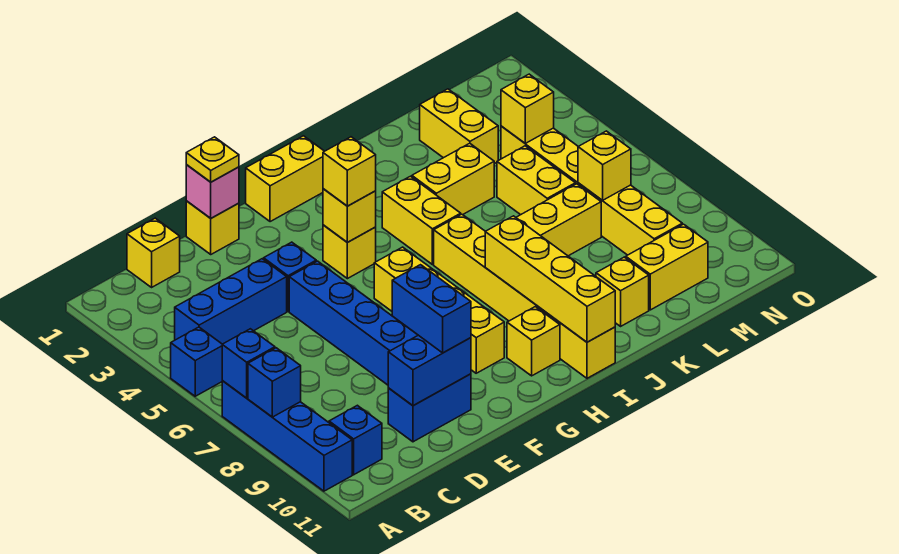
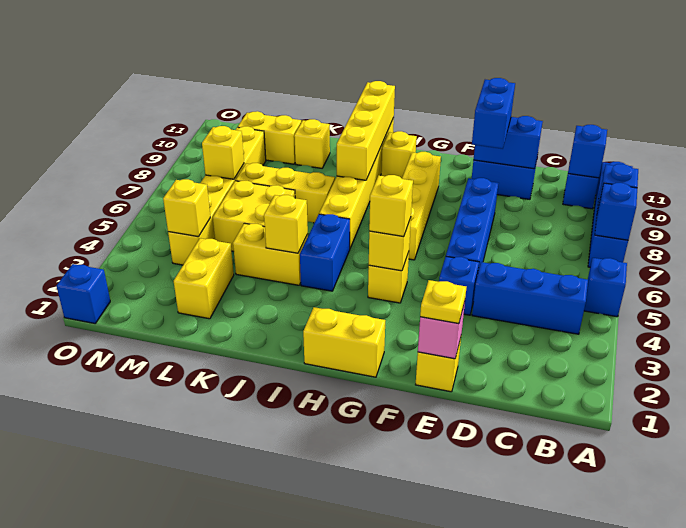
none -> blue brick B10 level 2
yellow brick C1 level 1 -> yellow brick J4 level 2
yellow brick I4:I5 level 1 -> blue brick I4:I5 level 1
yellow brick L5:L6 level 1 -> yellow brick K5:L6 level 1
none -> blue brick O1 level 1

